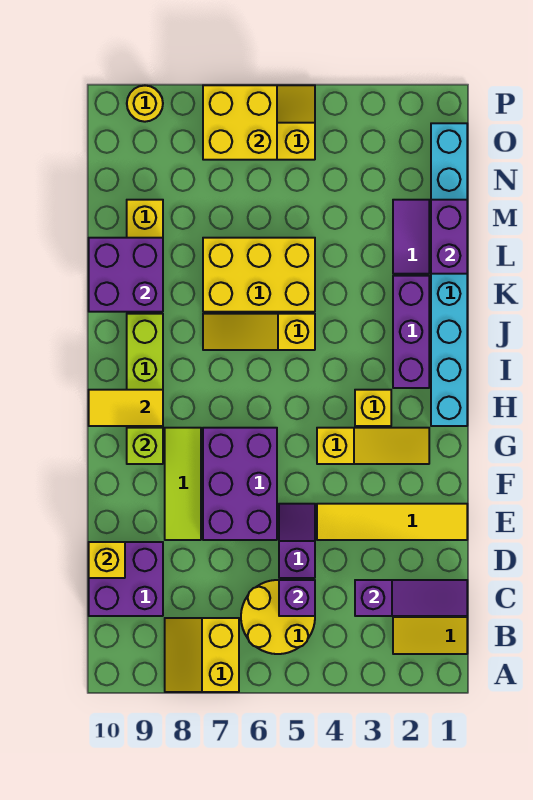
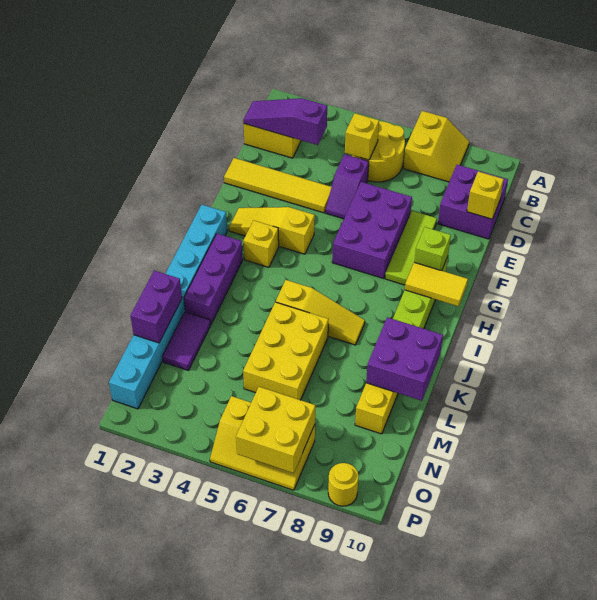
purple brick C5 level 2 -> yellow brick C5 level 2
yellow brick K5:L7 level 1 -> yellow brick K5:M6 level 1

